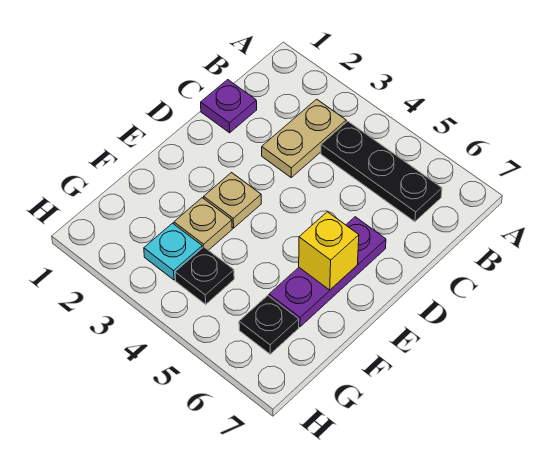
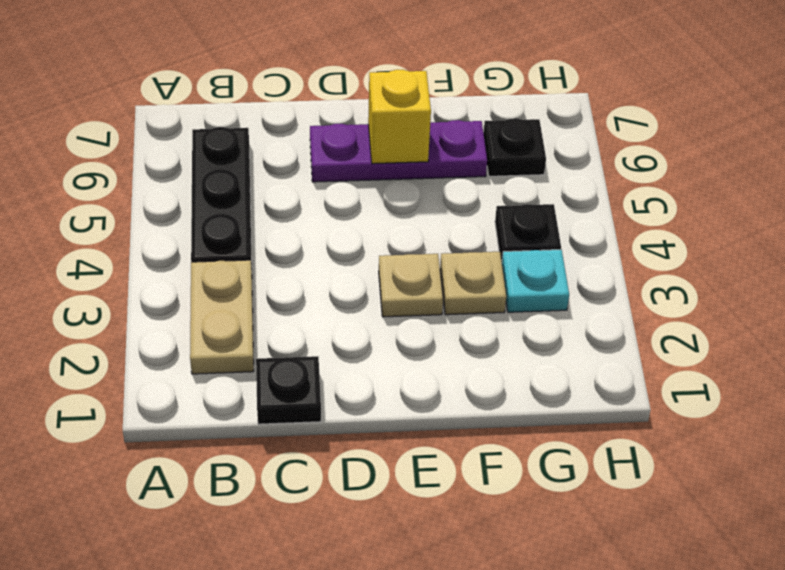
tan plate B3:C3 level 1 -> tan plate B2:B3 level 1
purple plate C1 level 1 -> black plate C1 level 1

